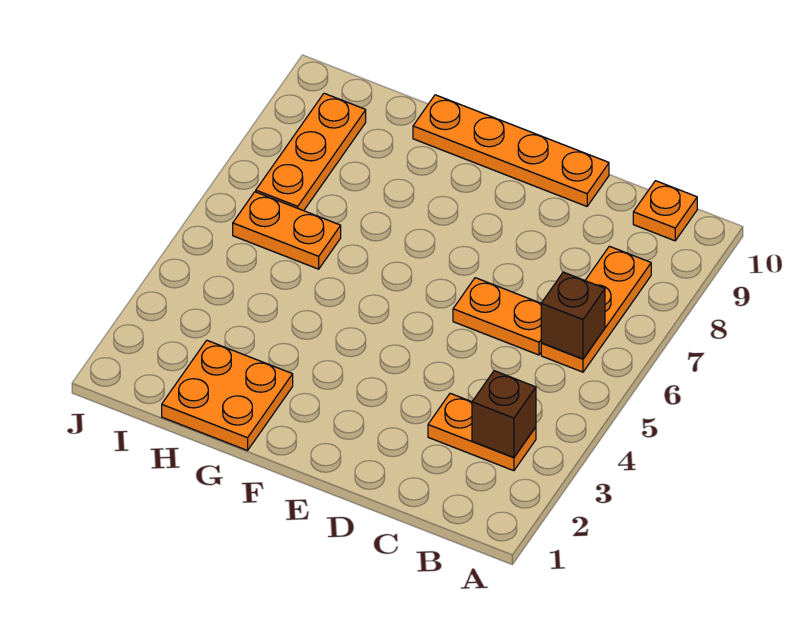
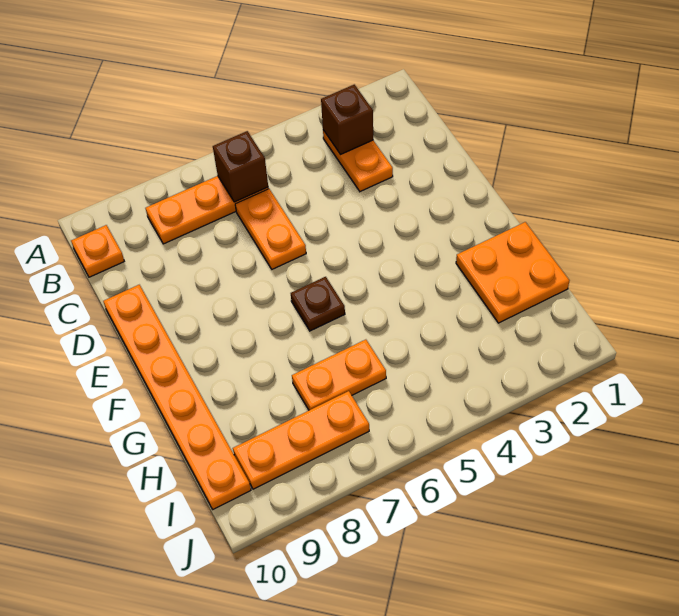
orange plate D10:G10 level 1 -> orange plate D10:I10 level 1
none -> brown plate F6 level 1
orange plate H6:I6 level 1 -> orange plate H6:H7 level 1

